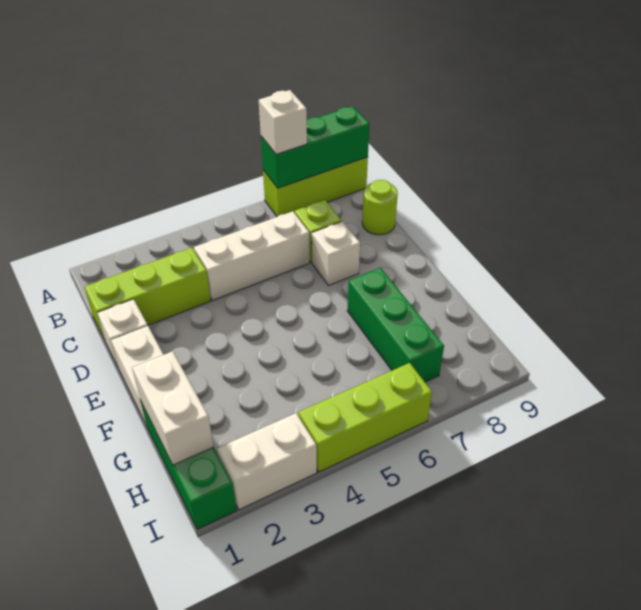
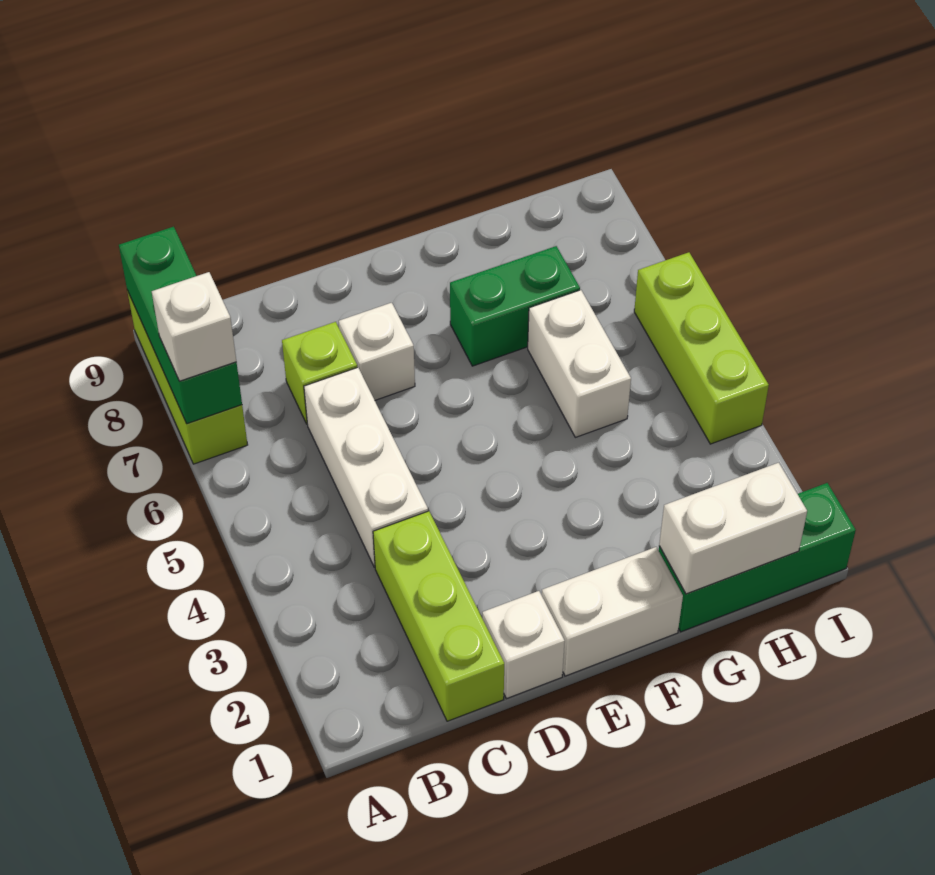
lime round brick C9 level 1 -> none
green brick F7:H7 level 1 -> green brick F7:G7 level 1
white brick I2:I3 level 1 -> white brick G5:G6 level 1

